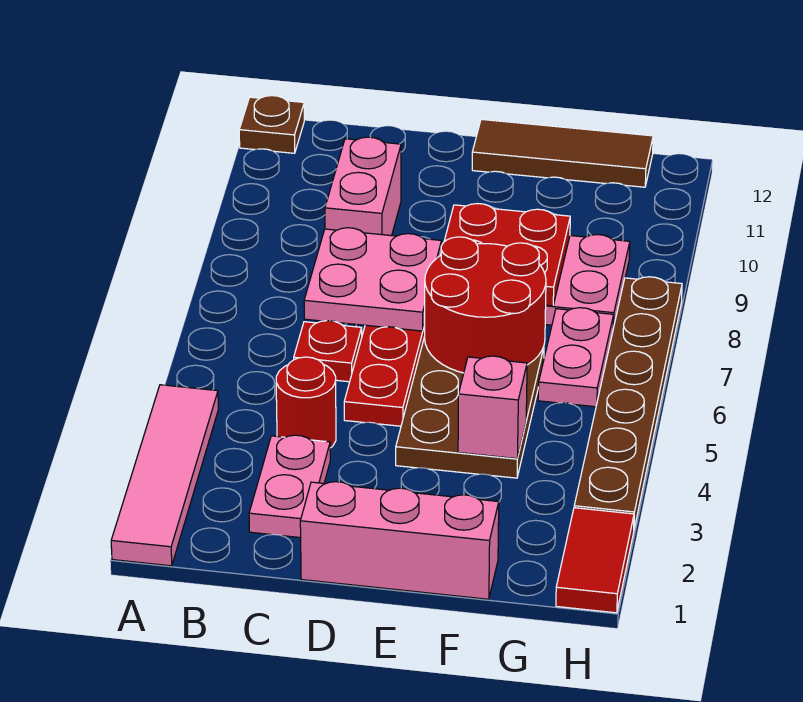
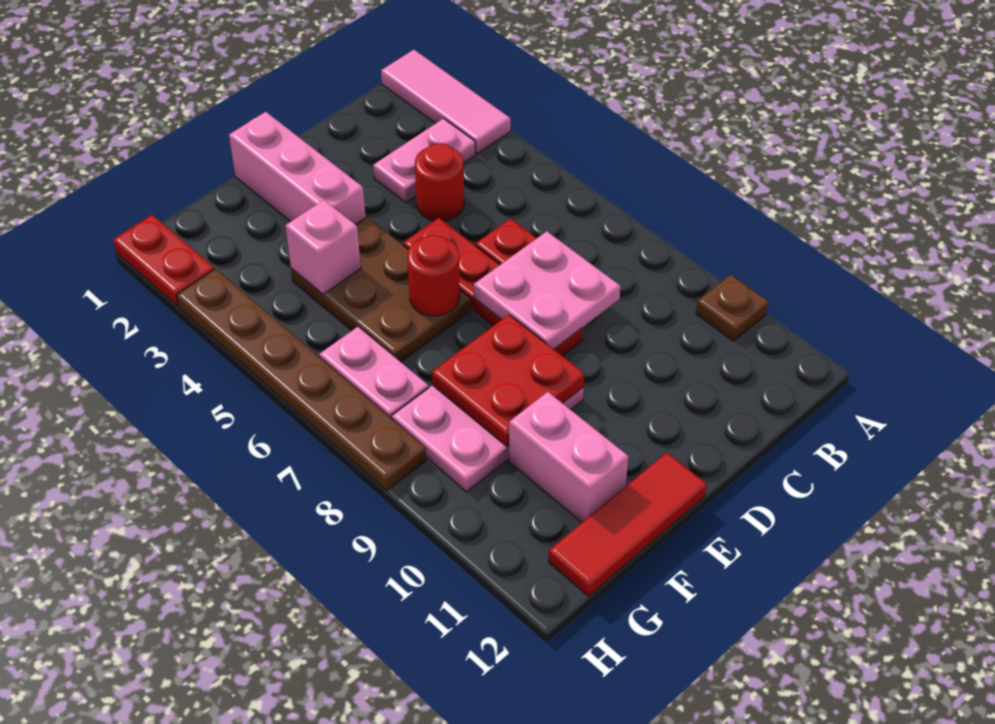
pink tile A1:A4 level 1 -> pink tile A1:A3 level 1
brown plate A12 level 1 -> brown plate A10 level 1
pink plate C2:C3 level 1 -> pink plate B3:C3 level 1
pink brick C9:C10 level 1 -> pink brick F10:F11 level 1
pink brick D1:F1 level 1 -> pink brick E1:E3 level 1
red round brick E6:F7 level 2 -> red round brick E6 level 2
brown tile E12:G12 level 1 -> red tile E12:G12 level 1
red tile H1:H2 level 1 -> red plate H1:H2 level 1

